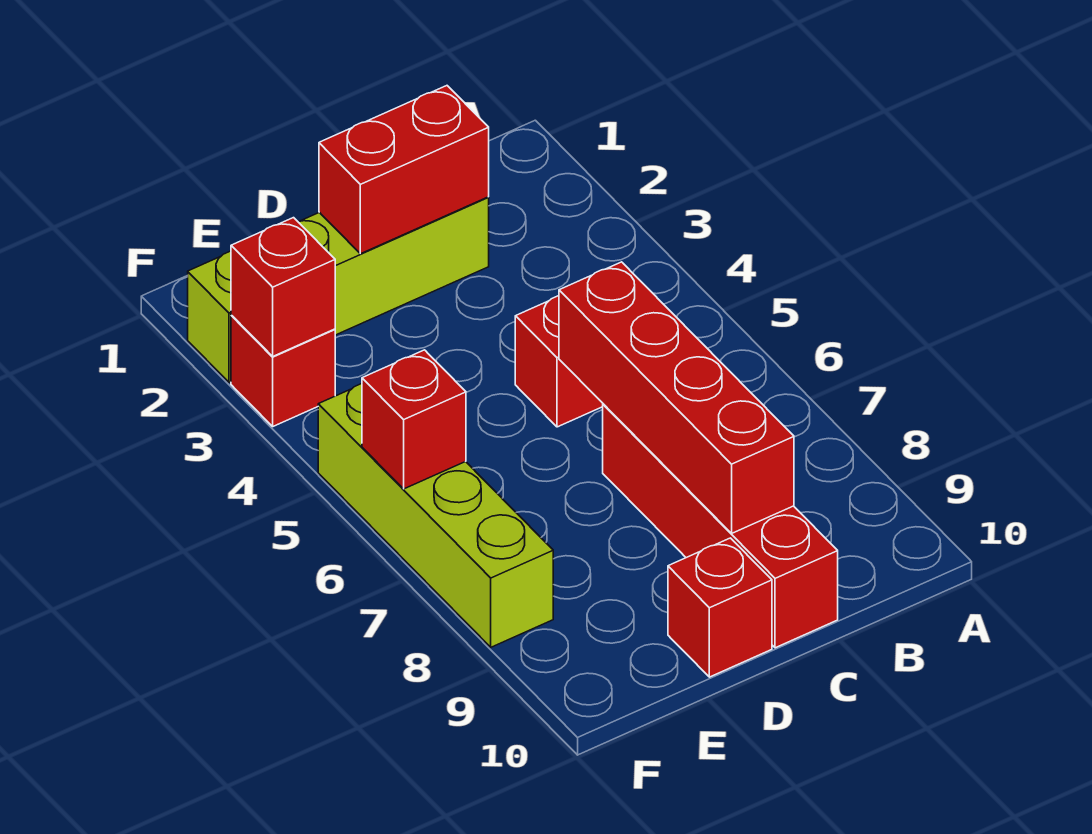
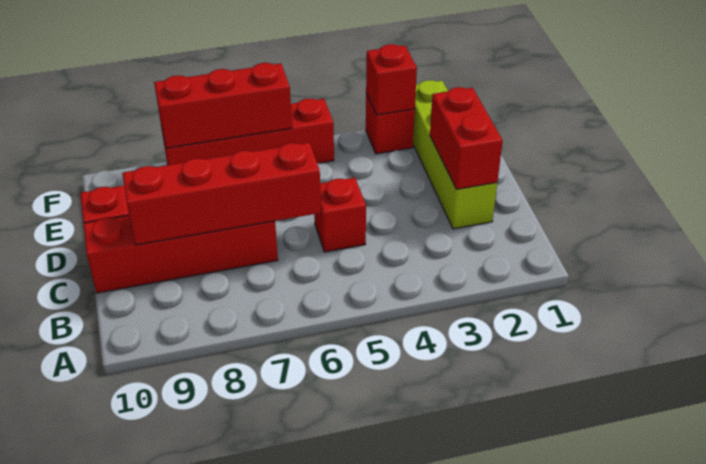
lime brick F5:F8 level 1 -> red brick F5:F8 level 1
red brick F6 level 2 -> red brick F6:F8 level 2

